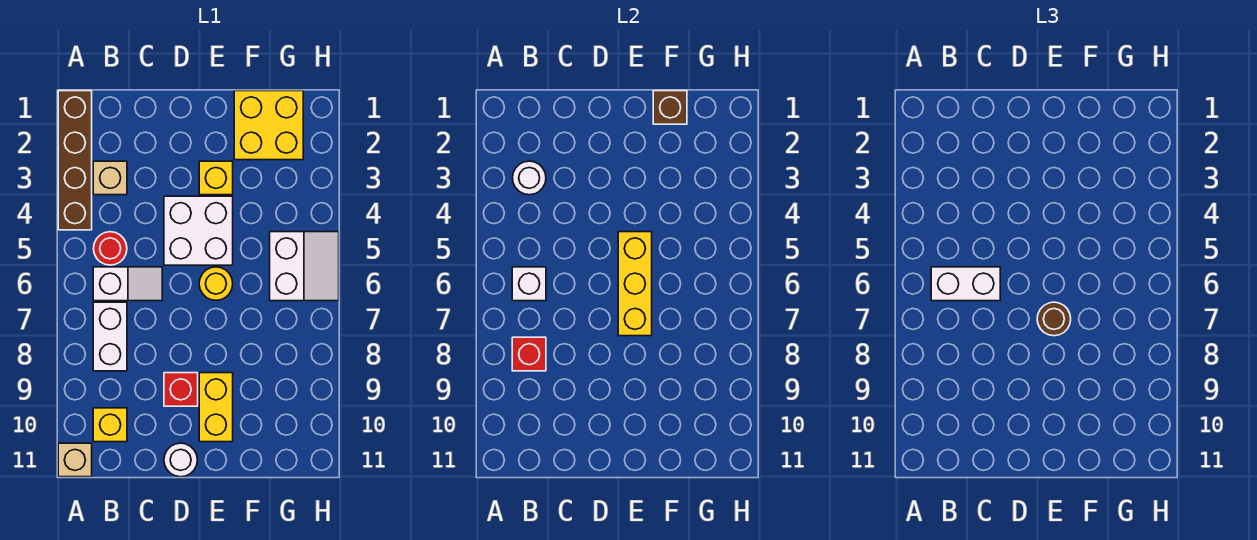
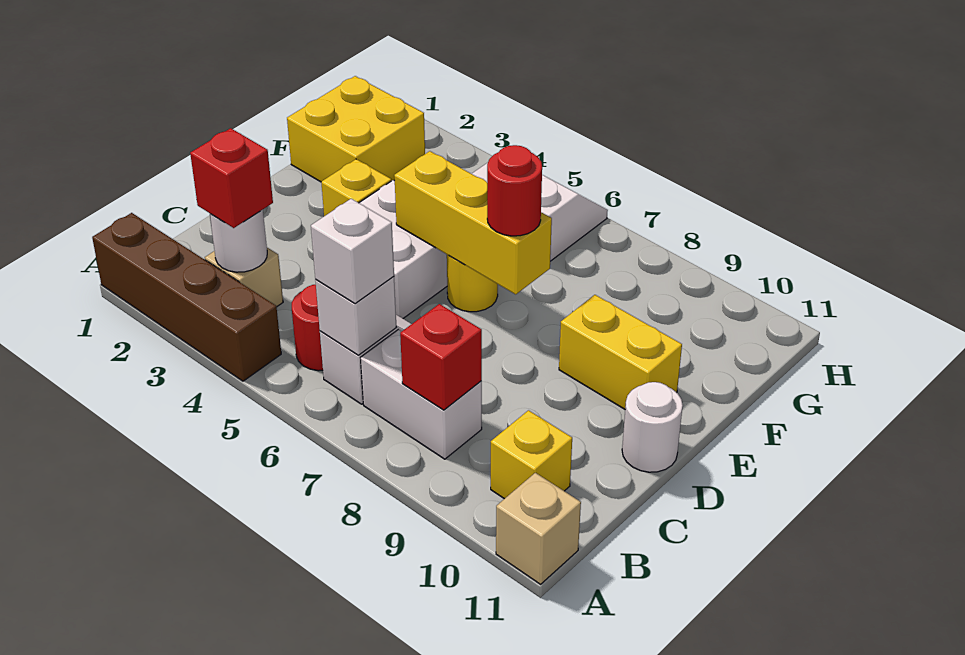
white brick B6:C6 level 3 -> white brick B6 level 3
red brick D9 level 1 -> red brick B3 level 3
brown round brick E7 level 3 -> red round brick E7 level 3
brown brick F1 level 2 -> none

